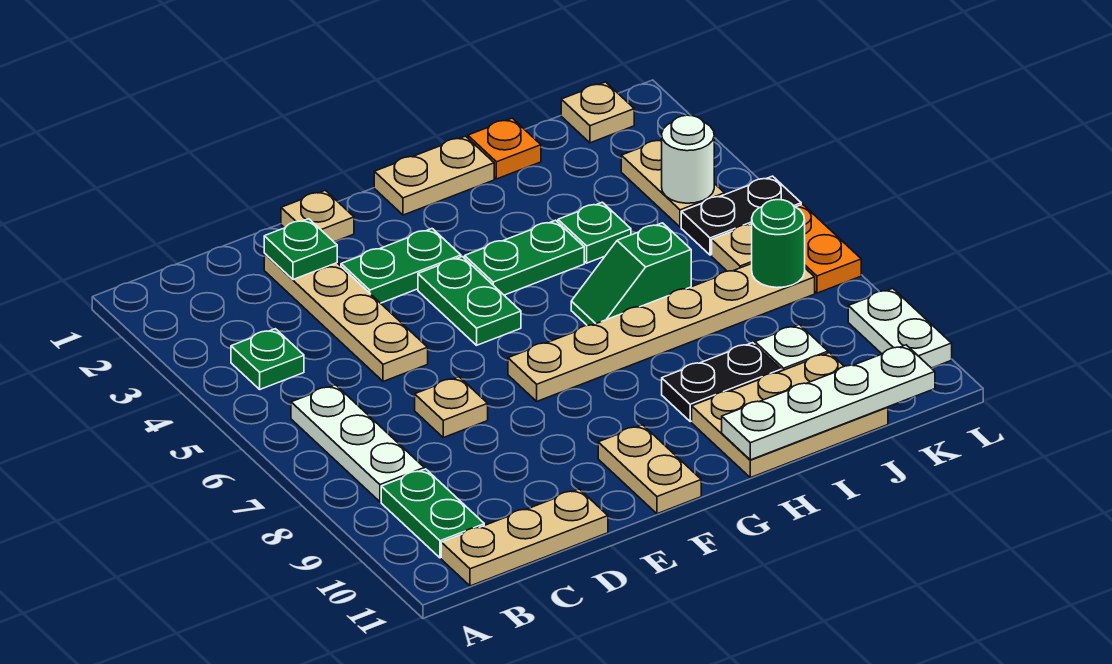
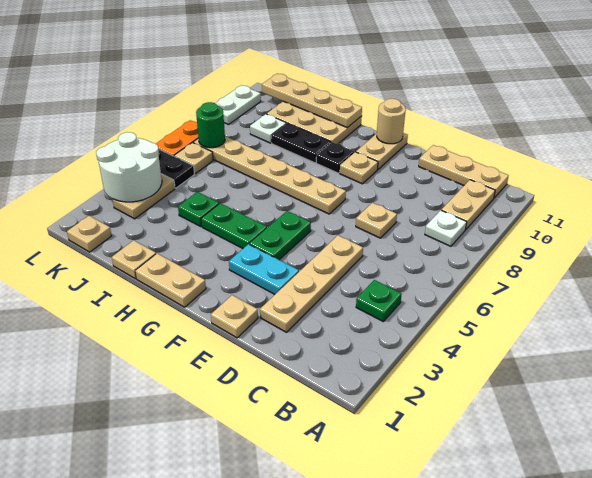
white plate B6:B8 level 1 -> white plate B8 level 1
green plate B9:B10 level 1 -> tan plate B9:B10 level 1
green plate D2 level 2 -> none
green plate E3:F3 level 1 -> cyan plate E3:F3 level 1
none -> tan plate F9 level 1
none -> tan round brick F11 level 2
none -> black plate G9 level 1
green slope H6:I6 level 1 top I -> none
white plate H11:K11 level 2 -> tan plate H11:K11 level 2
orange plate I1 level 1 -> tan plate I1 level 1
white round brick K4 level 2 -> white round brick K3:L4 level 2

